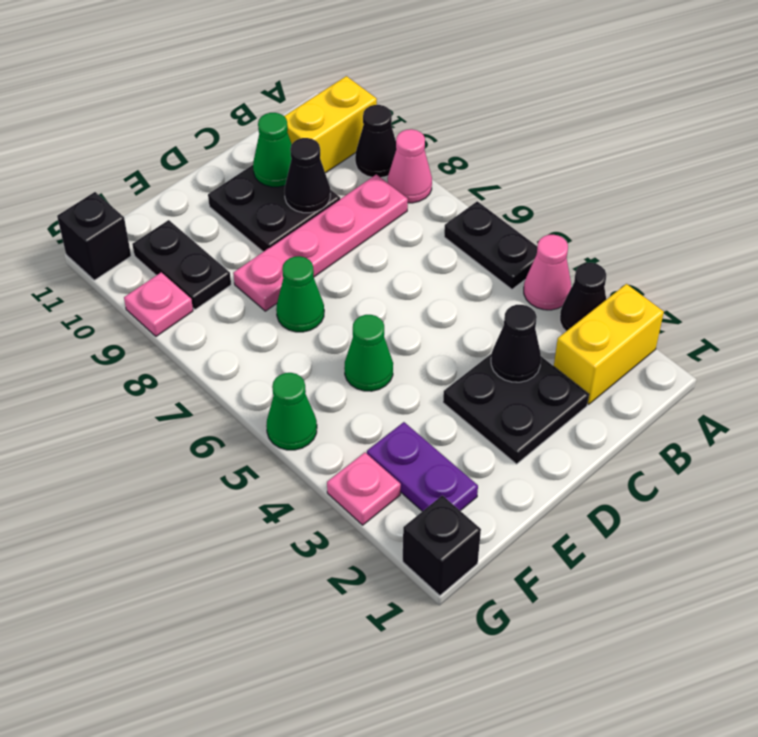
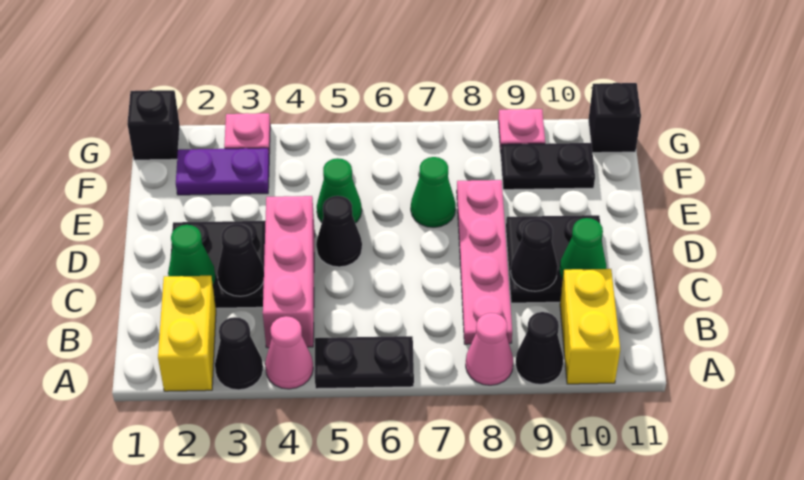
none -> pink brick B4:D4 level 1
none -> black cone D5 level 1
green cone G5 level 1 -> green cone C2 level 2

